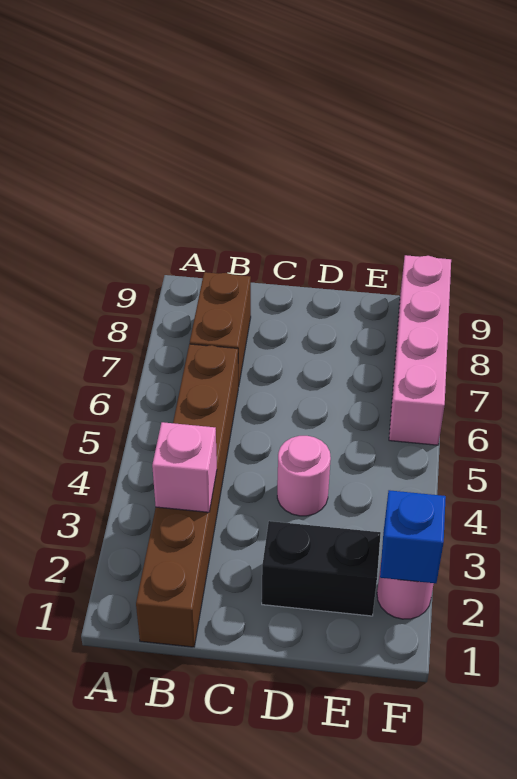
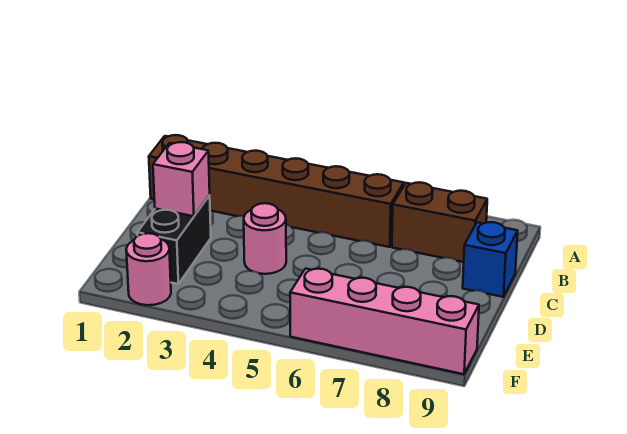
pink brick B3 level 2 -> pink brick D2 level 2
blue brick F2 level 2 -> blue brick C9 level 1

